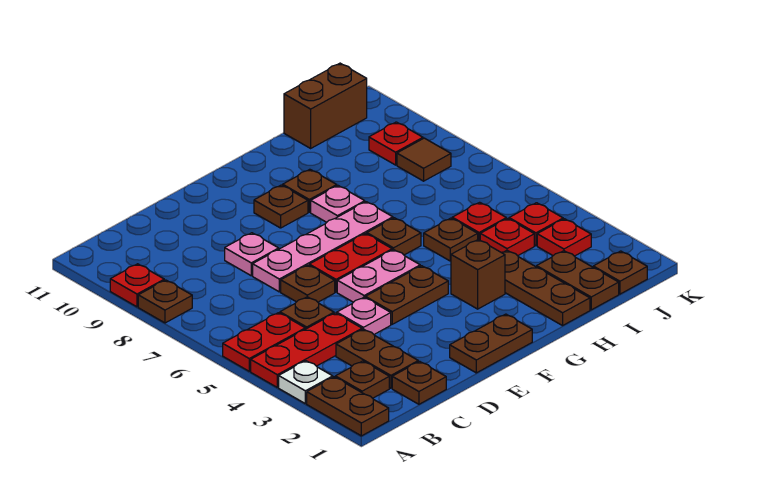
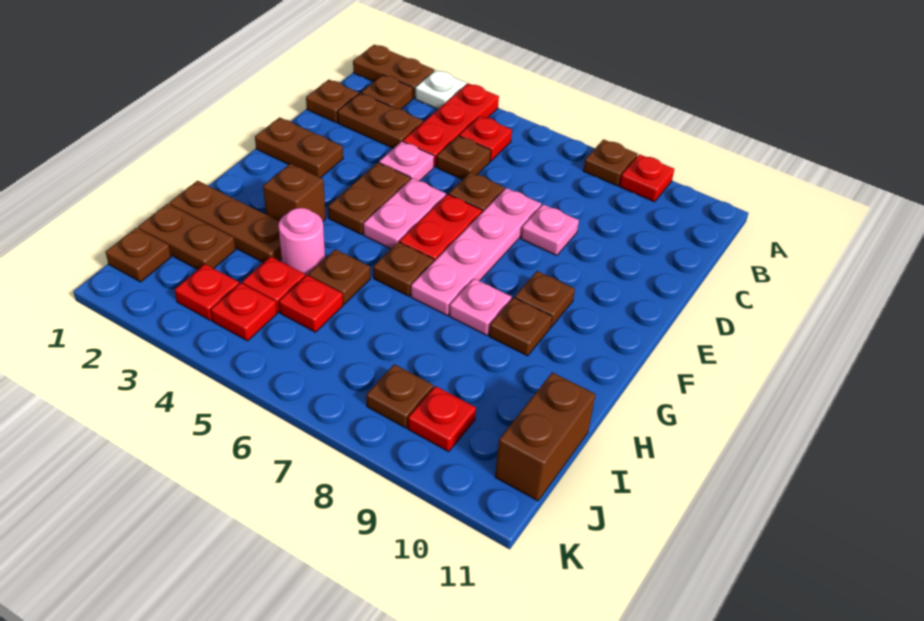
red plate A5:B5 level 1 -> red plate B5 level 1
brown plate E1:F1 level 1 -> brown plate E1:E2 level 1
none -> pink round brick H4 level 1
brown tile J8 level 1 -> brown plate J8 level 1

